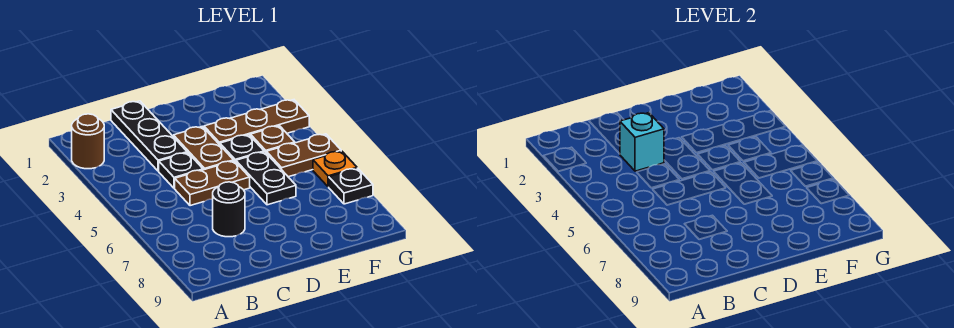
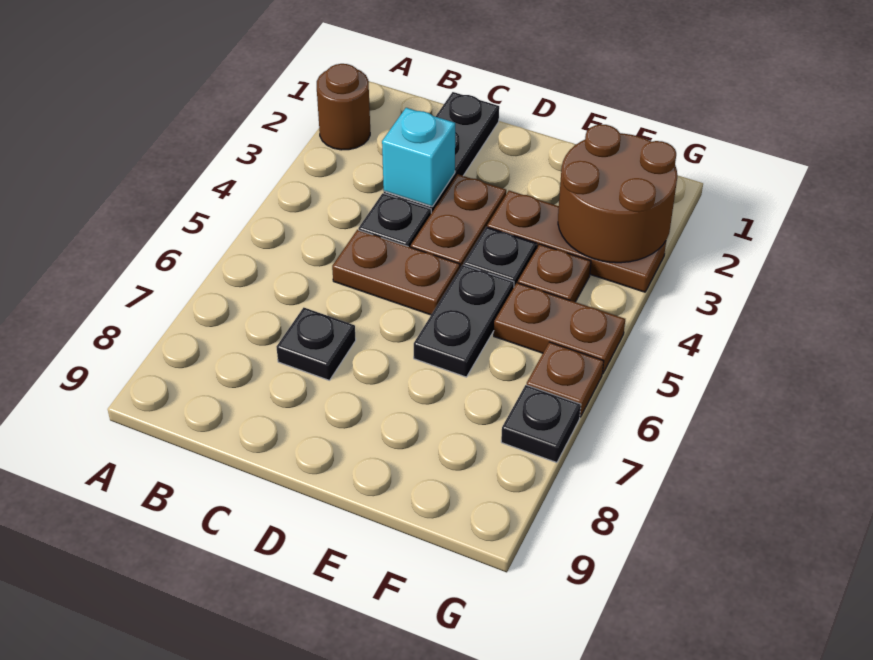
black round brick C7 level 1 -> black plate C7 level 1
none -> brown round brick F2:G3 level 2
orange plate G6 level 1 -> brown plate G6 level 1

